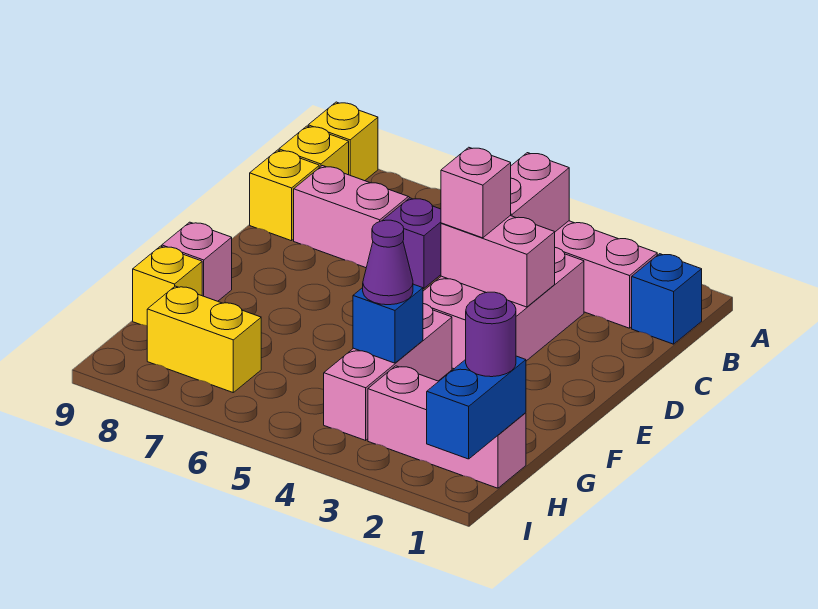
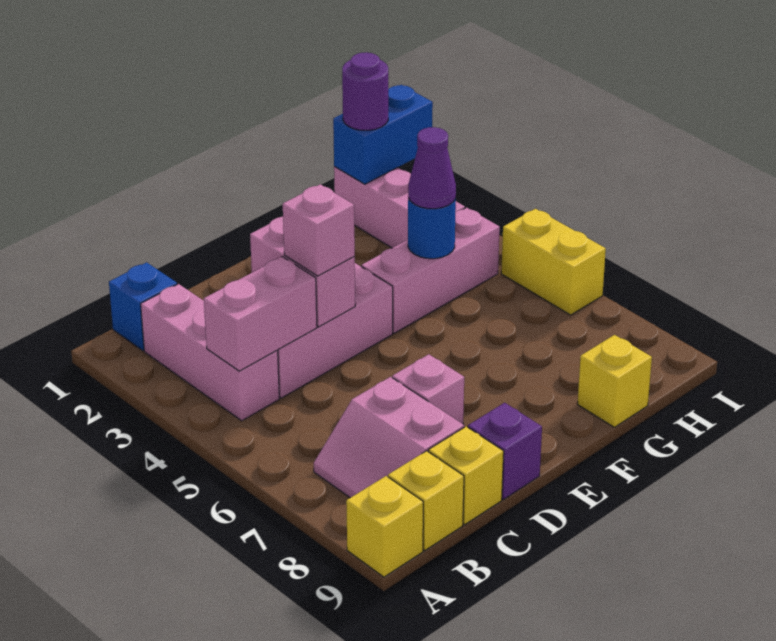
purple brick C6 level 1 -> purple brick D9 level 1
pink brick F9 level 1 -> pink brick D7 level 1
blue brick G4 level 2 -> blue round brick G4 level 2
yellow brick H7:H8 level 1 -> yellow brick I5:I6 level 1

